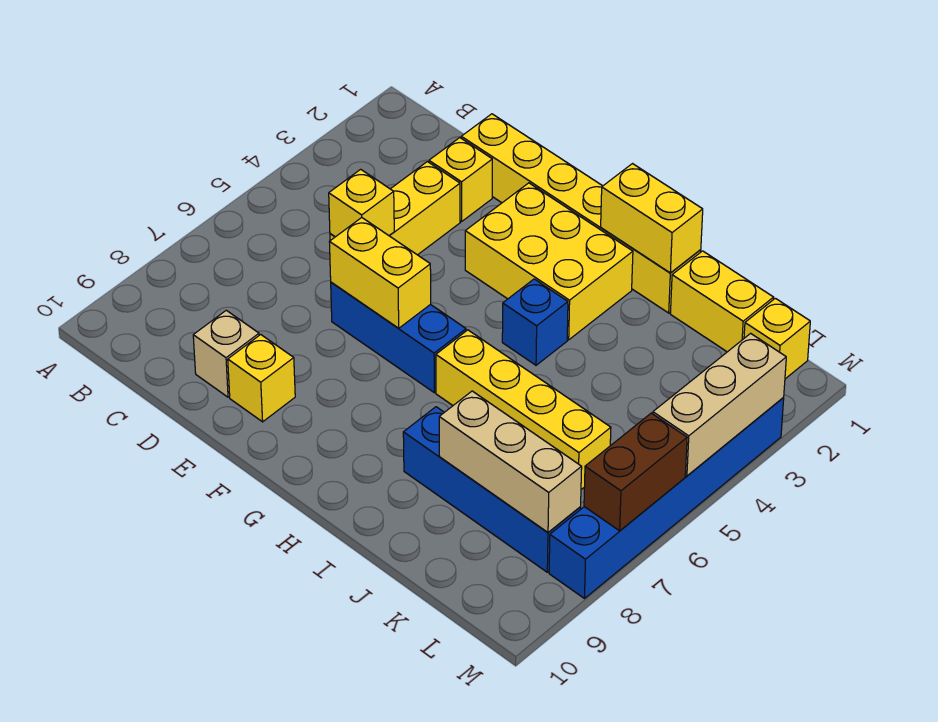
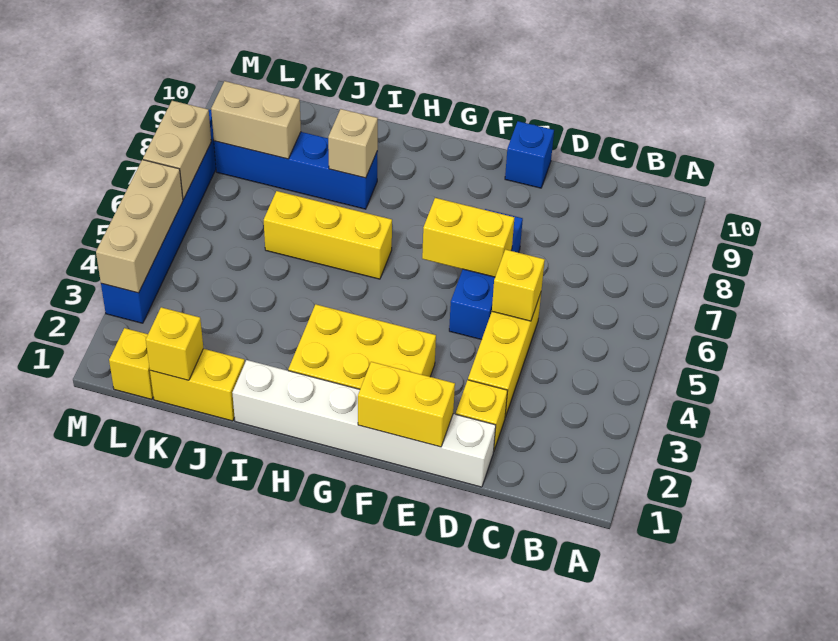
yellow brick D1:I1 level 1 -> white brick D1:I1 level 1
tan brick D9 level 1 -> tan brick I8 level 2
blue brick E6:G6 level 1 -> blue brick E5:E7 level 1
yellow brick E9 level 1 -> yellow brick K1 level 2
yellow brick H1:I1 level 2 -> yellow brick E1:F1 level 2
blue brick H4 level 1 -> blue brick E10 level 1
yellow brick H6:K6 level 1 -> yellow brick H6:J6 level 1
tan brick J8:L8 level 2 -> tan brick K8:L8 level 2
brown brick M6:M7 level 2 -> tan brick M6:M7 level 2

